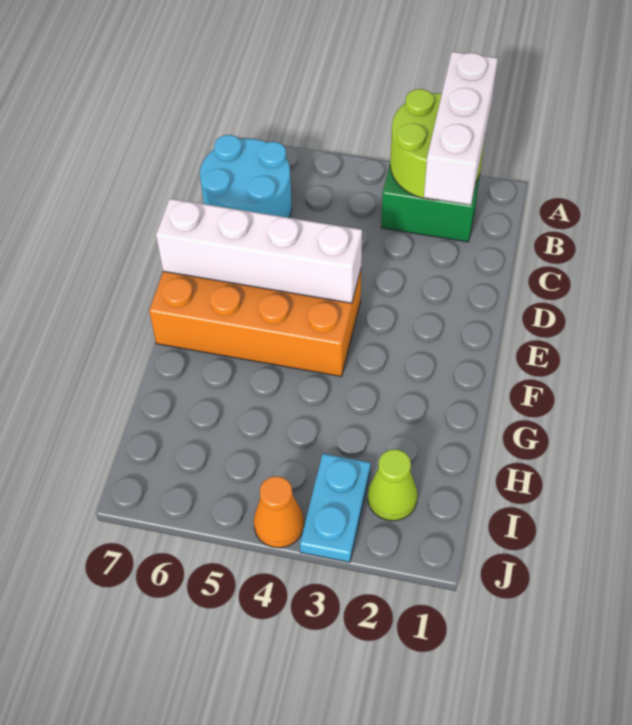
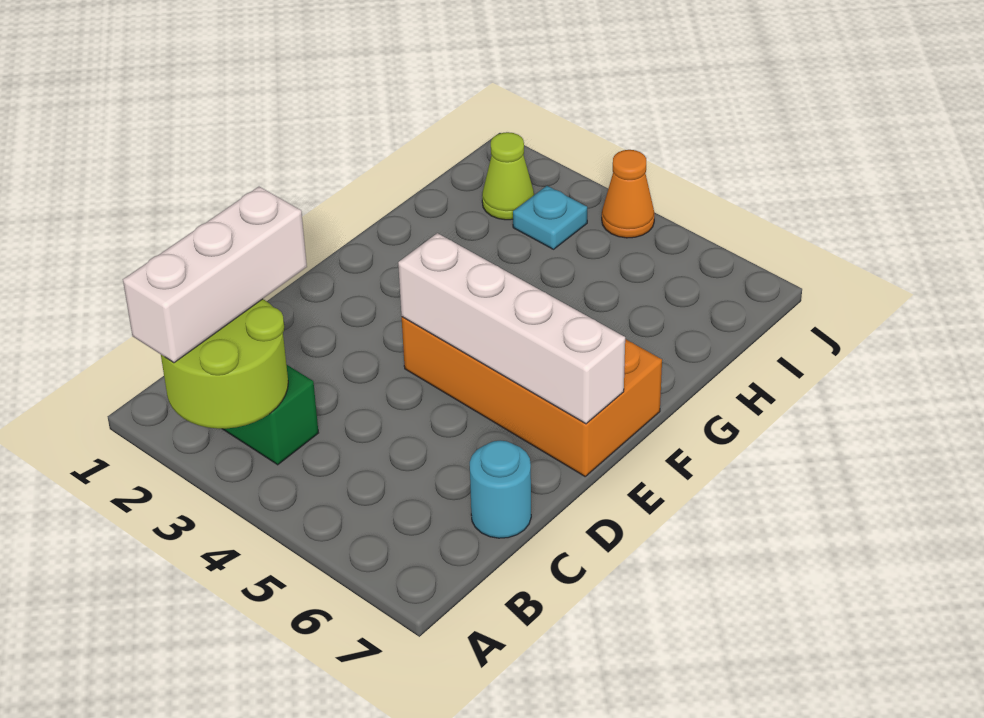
cyan round brick B6:C7 level 1 -> cyan round brick C7 level 1
cyan plate I3:J3 level 1 -> cyan plate I3 level 1

